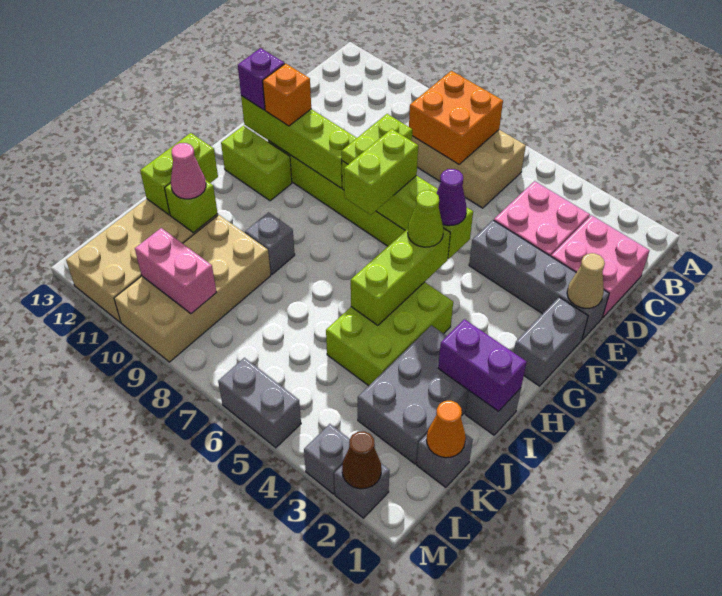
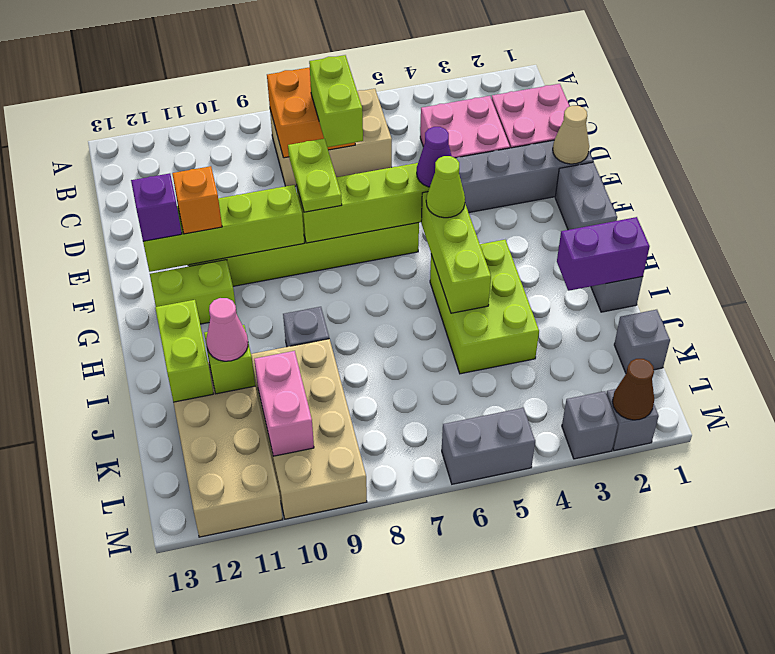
lime brick F7:G7 level 3 -> lime brick C7:D7 level 3
grey brick I2:K3 level 1 -> none
orange cone K1 level 2 -> none
pink brick L9:L10 level 2 -> pink brick K10:L10 level 2

